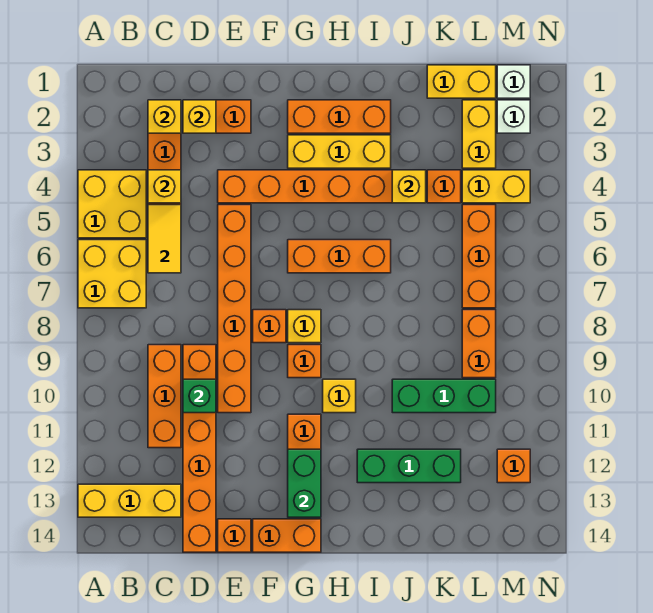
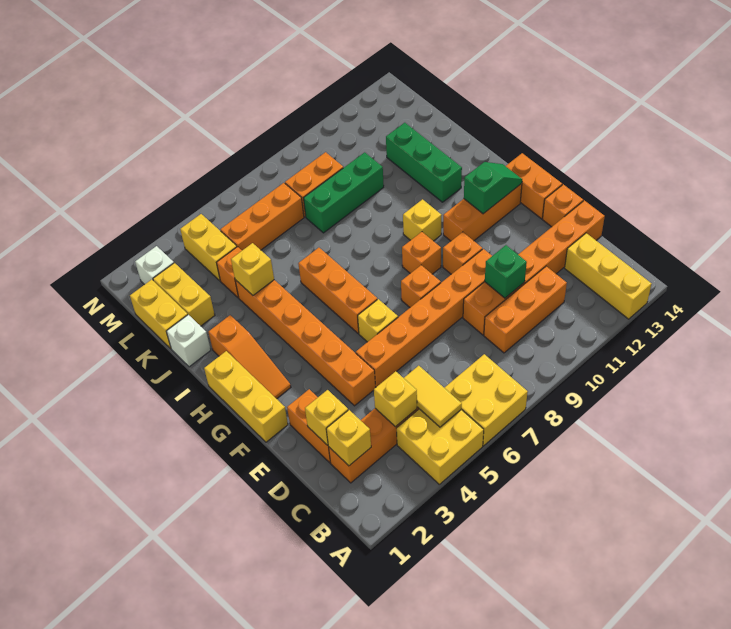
yellow tile C5:C6 level 2 -> yellow tile B5:C5 level 2
orange brick G2:I2 level 1 -> orange slope G2:I2 level 1 top I
yellow brick G3:I3 level 1 -> yellow brick F1:H1 level 1
yellow brick G8 level 1 -> yellow brick F6 level 1
green brick G12:G13 level 2 -> green slope G12:G13 level 2 top 12
green brick J10:L10 level 1 -> green brick K8:K10 level 1
yellow brick L2:L3 level 1 -> yellow brick K2:L2 level 1
white brick M1 level 1 -> white brick J1 level 1
orange brick M12 level 1 -> orange brick F10 level 1

